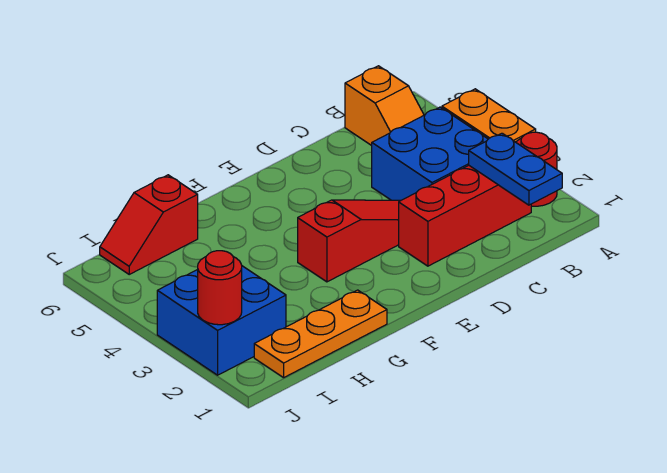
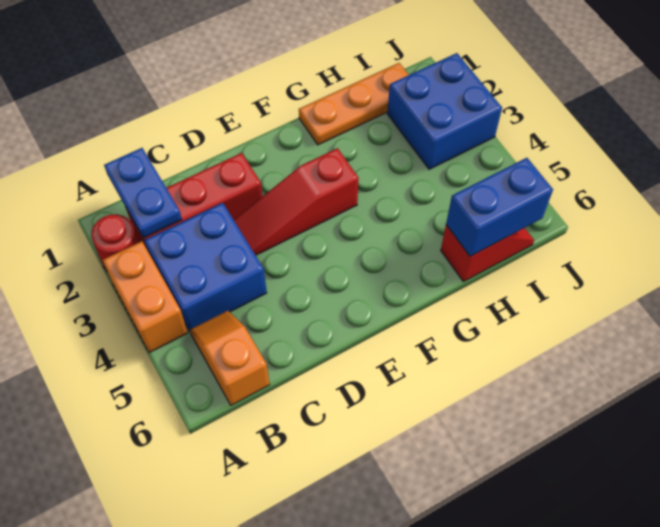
none -> blue brick H6:I6 level 2
red round brick J2 level 2 -> none

